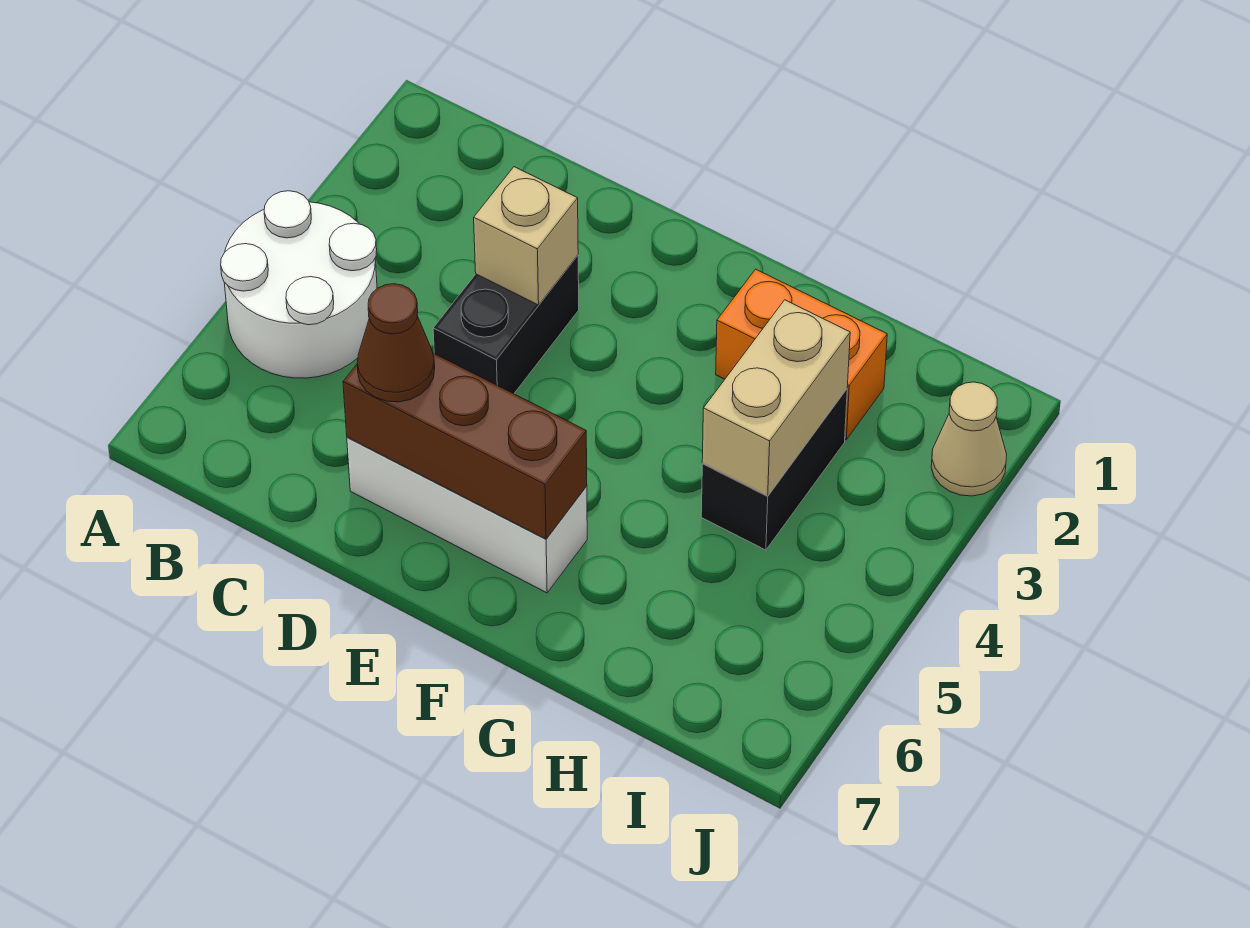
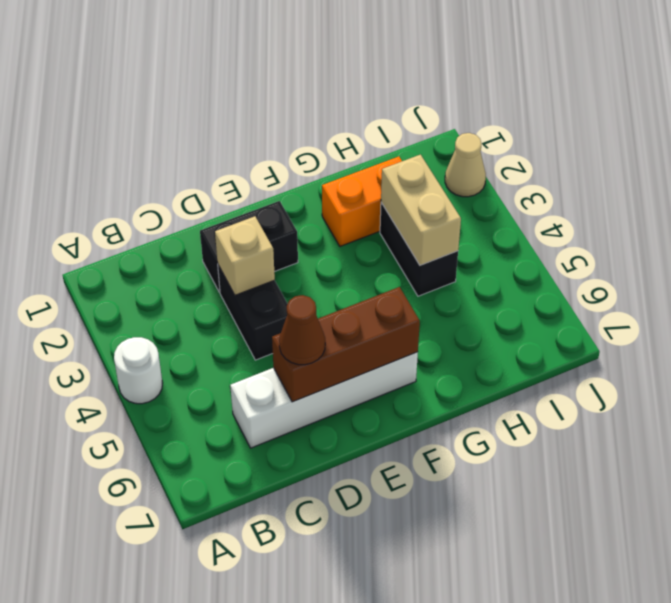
white round brick A4:B5 level 1 -> white round brick A4 level 1
none -> black brick D2:E2 level 1
white brick D6:F6 level 1 -> white brick C6:F6 level 1

